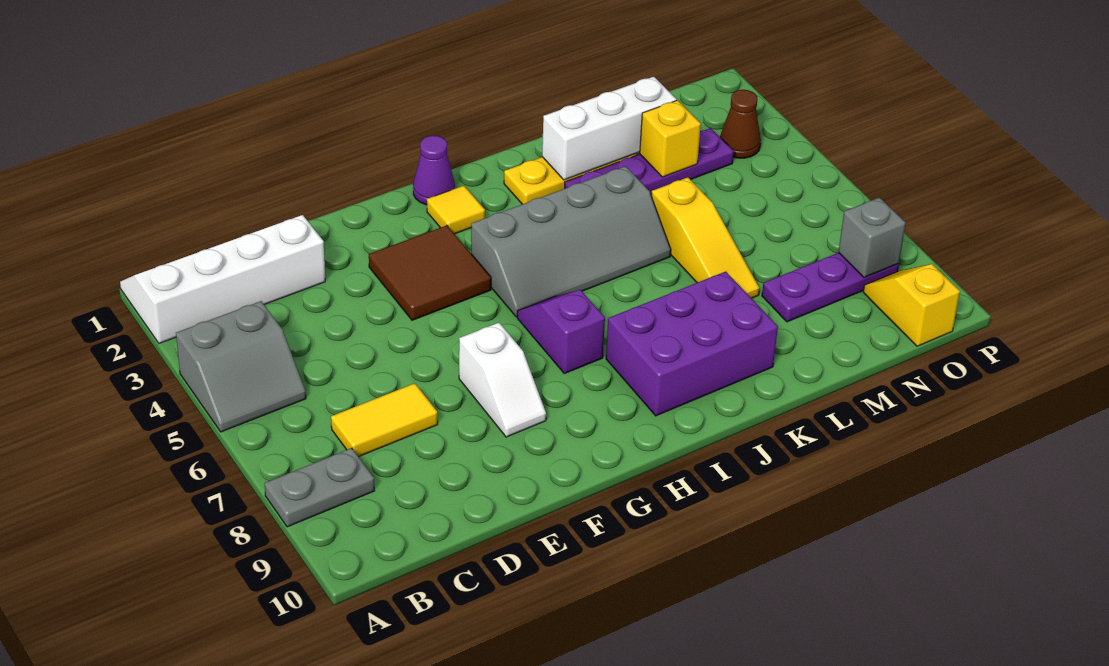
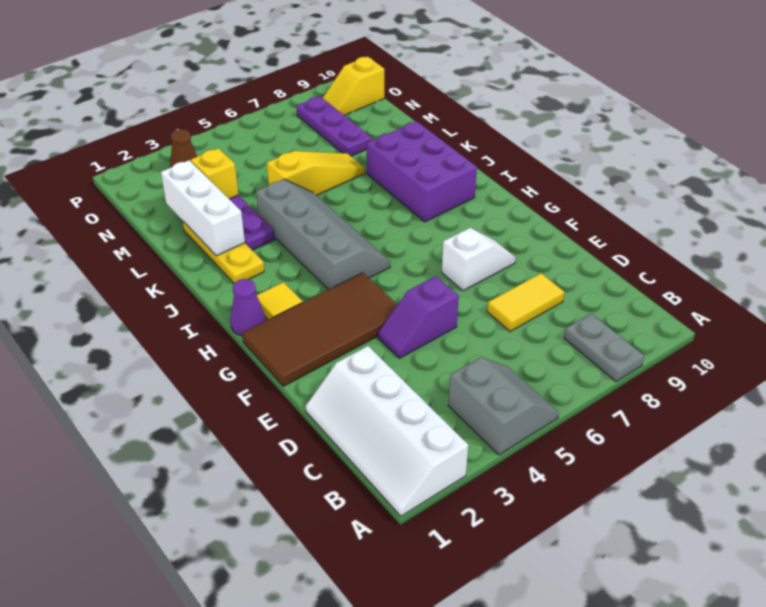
yellow tile C7:D7 level 1 -> yellow tile D7:D8 level 1
brown tile F3:G4 level 1 -> brown tile F1:G4 level 1
purple slope H6:H7 level 1 top 7 -> purple slope E4:E5 level 1 top 5
grey brick O8 level 2 -> none

